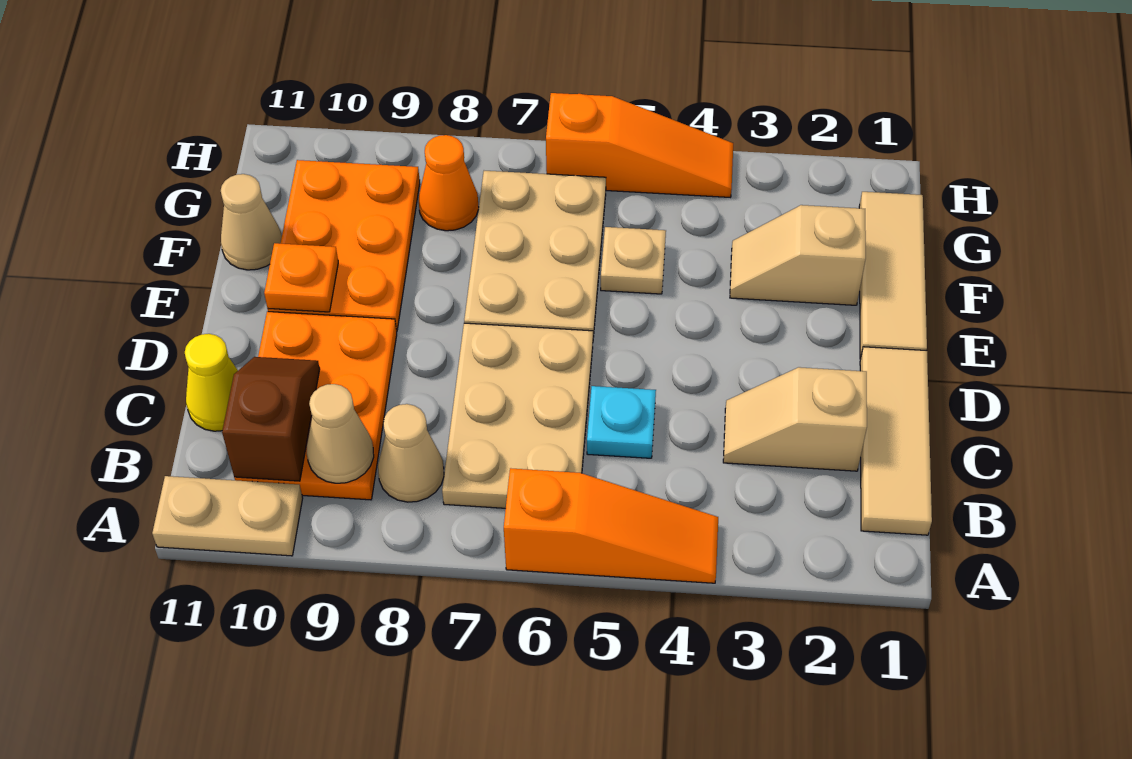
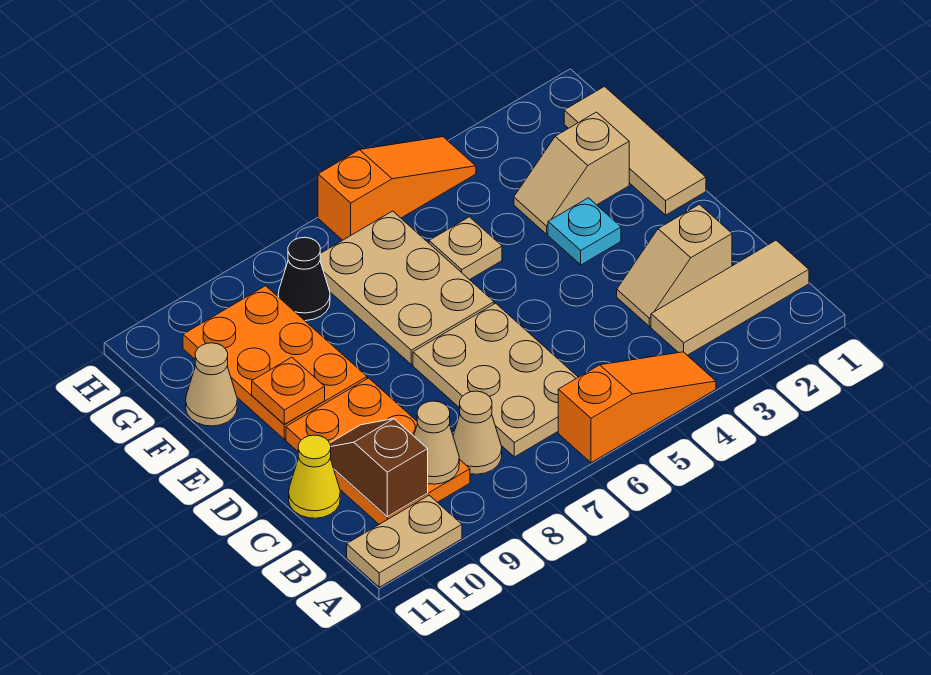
tan tile B1:D1 level 1 -> tan tile B1:B3 level 1
cyan plate C5 level 1 -> cyan plate E3 level 1
orange cone G8 level 1 -> black cone G8 level 1

